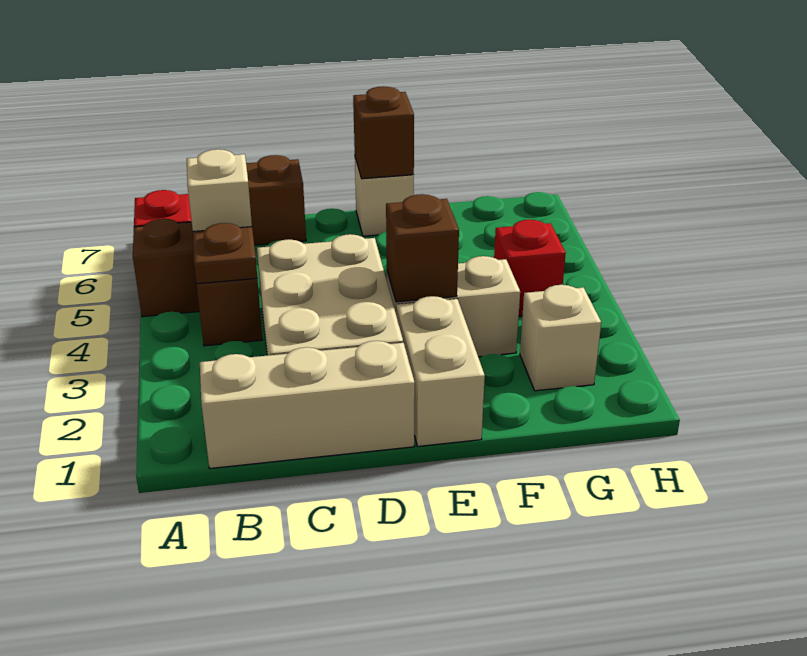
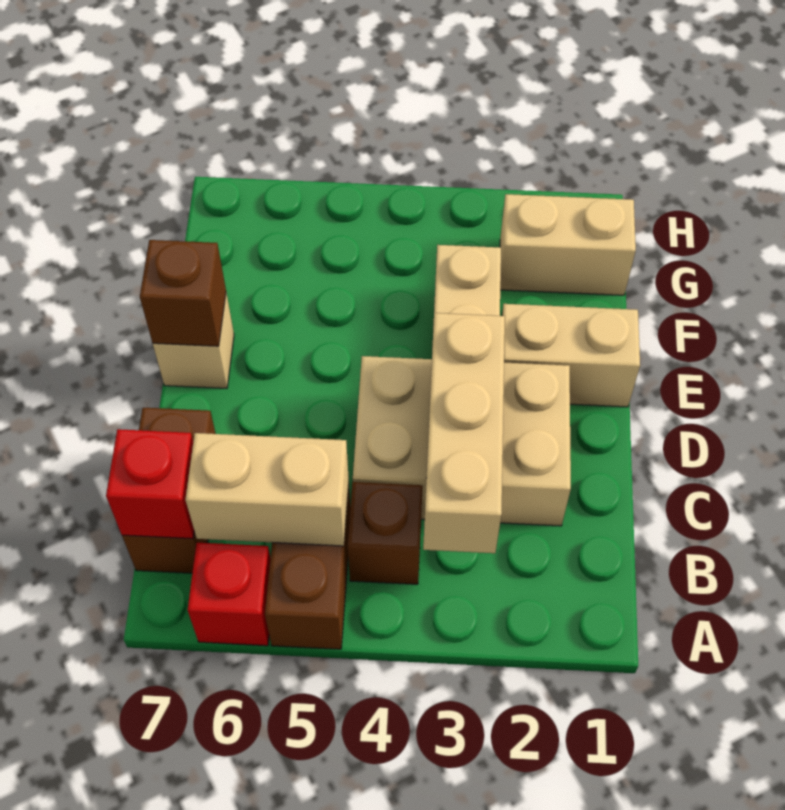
tan brick B1:D1 level 1 -> tan brick B3:D3 level 2
brown plate B4 level 2 -> none
tan brick B5 level 2 -> tan brick B5:B6 level 2
brown brick E3 level 2 -> none
tan brick G2 level 1 -> tan brick G1:G2 level 1
red brick G4 level 1 -> red brick B7 level 2

